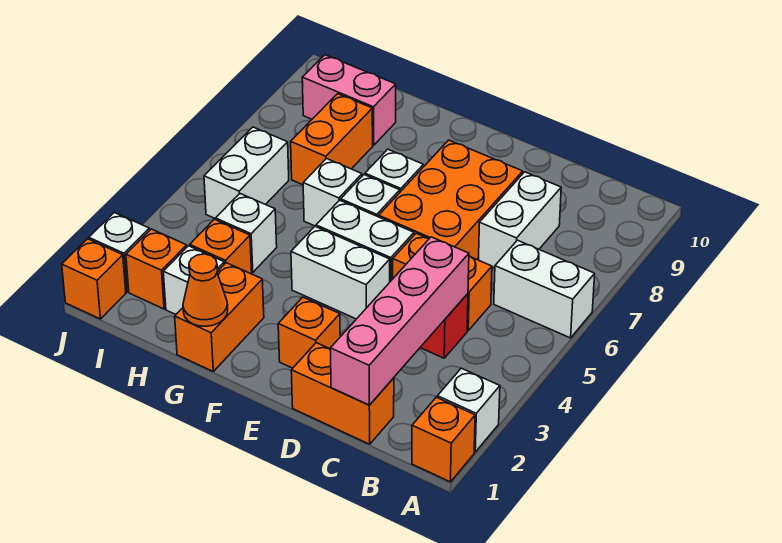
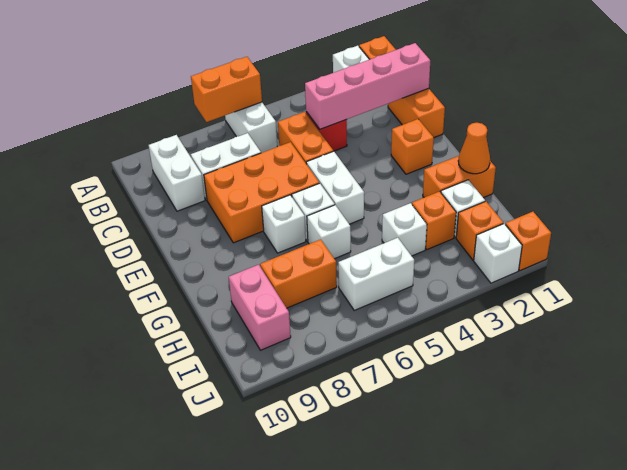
none -> orange brick A6:A7 level 2
white brick E4:F4 level 1 -> white brick B9:C9 level 1

